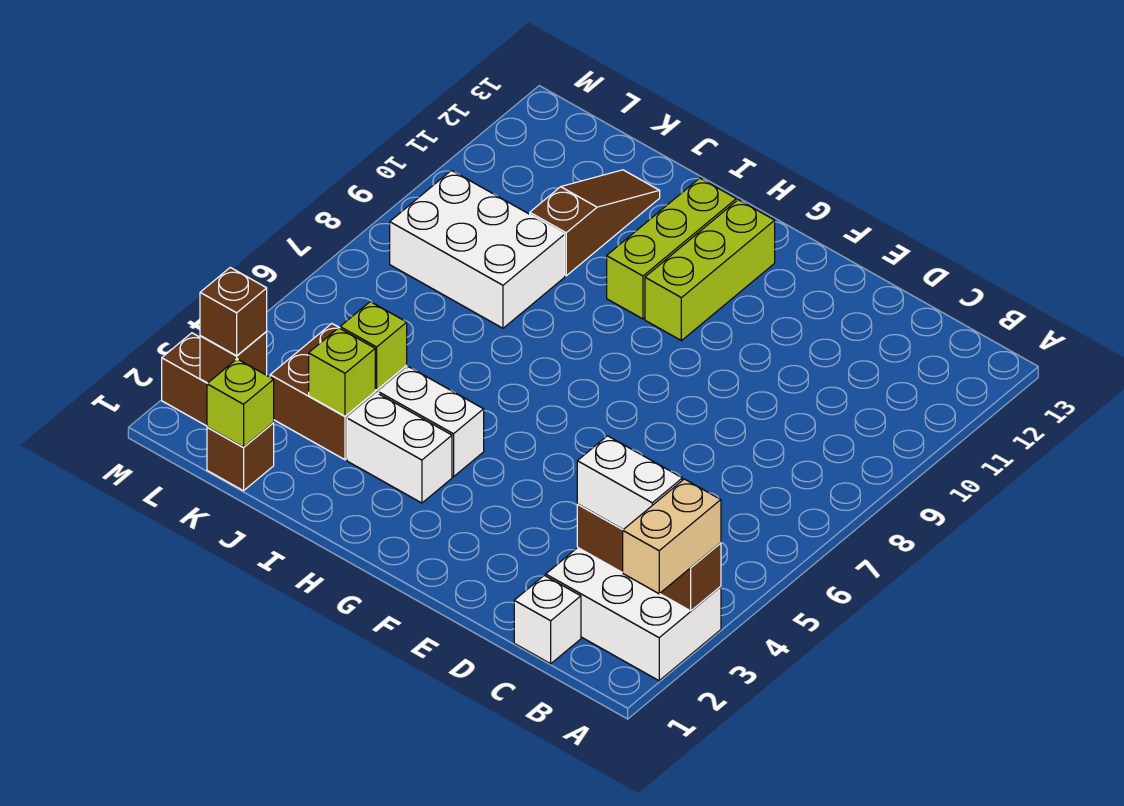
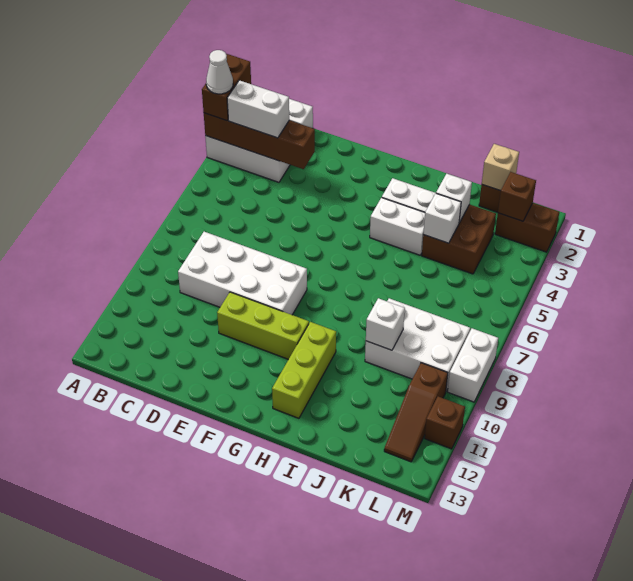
tan brick A2:A3 level 3 -> brown brick A2:A3 level 3
brown brick A3:C3 level 2 -> brown brick A3:D3 level 2
none -> white cone A3 level 4
none -> white brick C8:F9 level 1
lime brick G10:G12 level 1 -> lime brick E10:G10 level 1
lime brick J3 level 2 -> white brick J3 level 2
lime brick J4 level 2 -> white brick J4 level 2
none -> white brick J9 level 2
brown slope J10:J12 level 1 top 10 -> brown slope L10:L12 level 1 top 10
lime brick K1 level 2 -> tan brick K1 level 2
brown brick L2 level 3 -> brown brick M11 level 1
none -> white brick M8:M9 level 1

